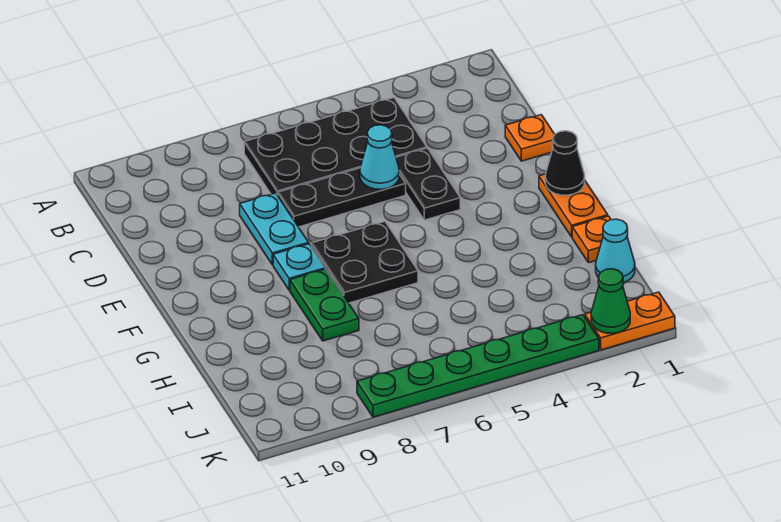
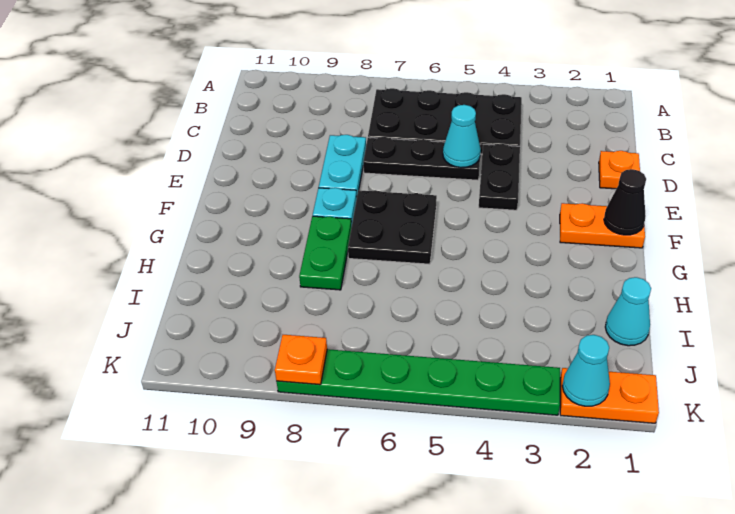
orange plate F1:G1 level 1 -> orange plate F1:F2 level 1
orange plate H1 level 1 -> orange plate K8 level 2
green cone K2 level 2 -> cyan cone K2 level 2

